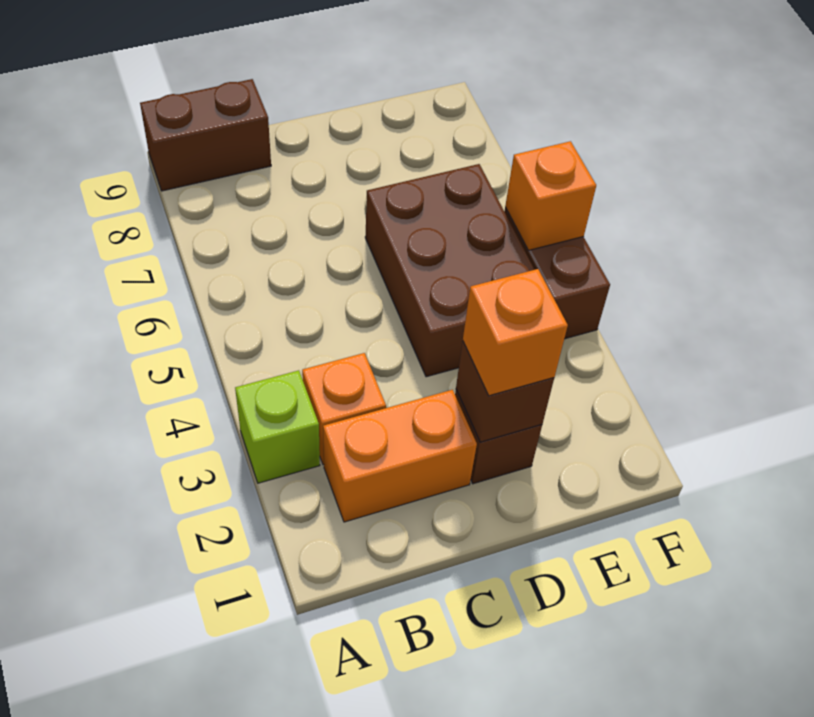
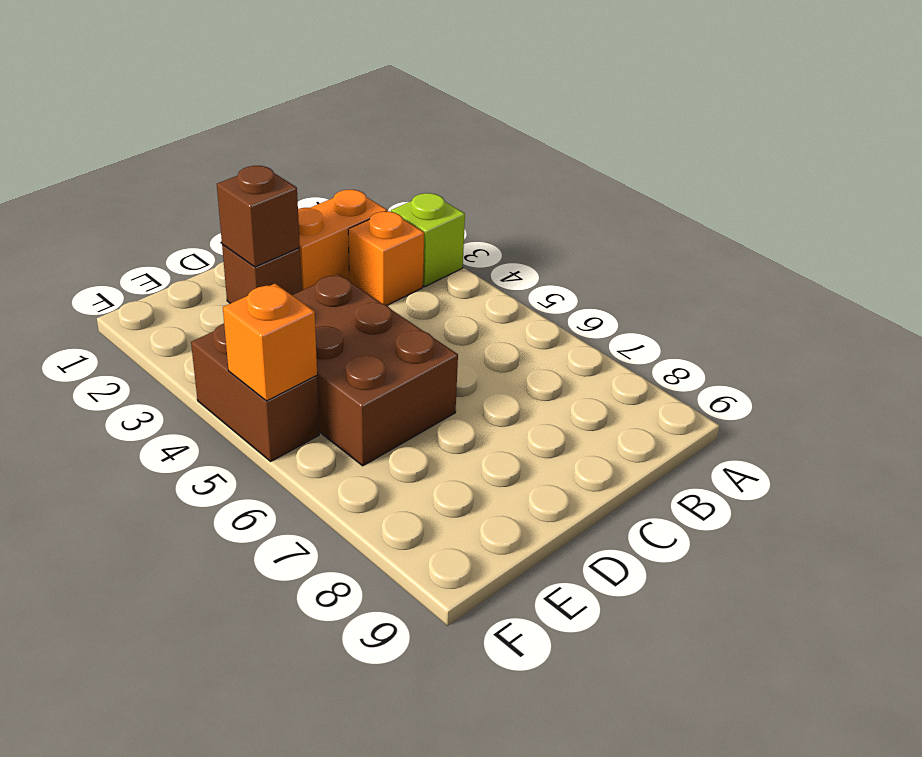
brown brick A9:B9 level 1 -> none
orange brick D2 level 3 -> none

